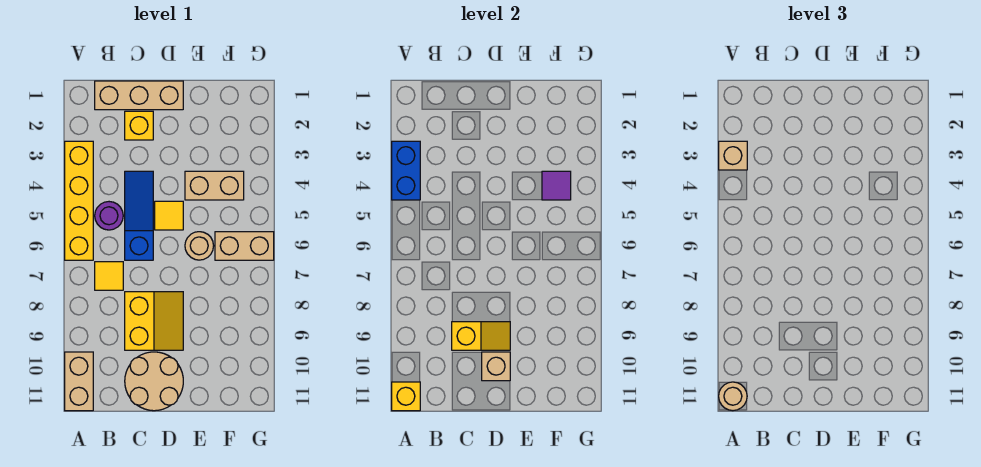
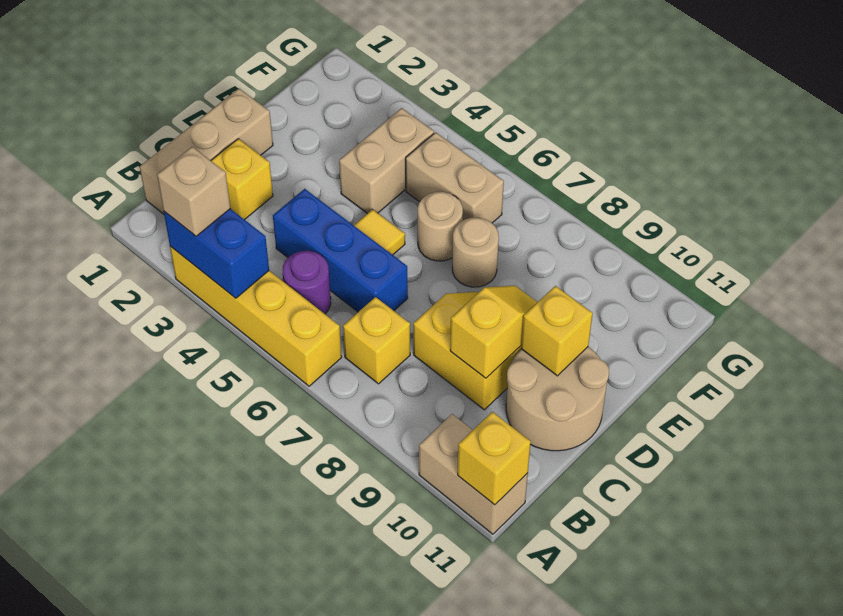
tan round brick A11 level 3 -> tan round brick E7 level 1
yellow tile B7 level 1 -> yellow brick B7 level 1
blue slope C4:C6 level 1 top 6 -> blue brick C4:C6 level 1
tan brick D10 level 2 -> yellow brick D10 level 2
purple tile F4 level 2 -> none
tan brick F6:G6 level 1 -> tan brick F5:F6 level 1

